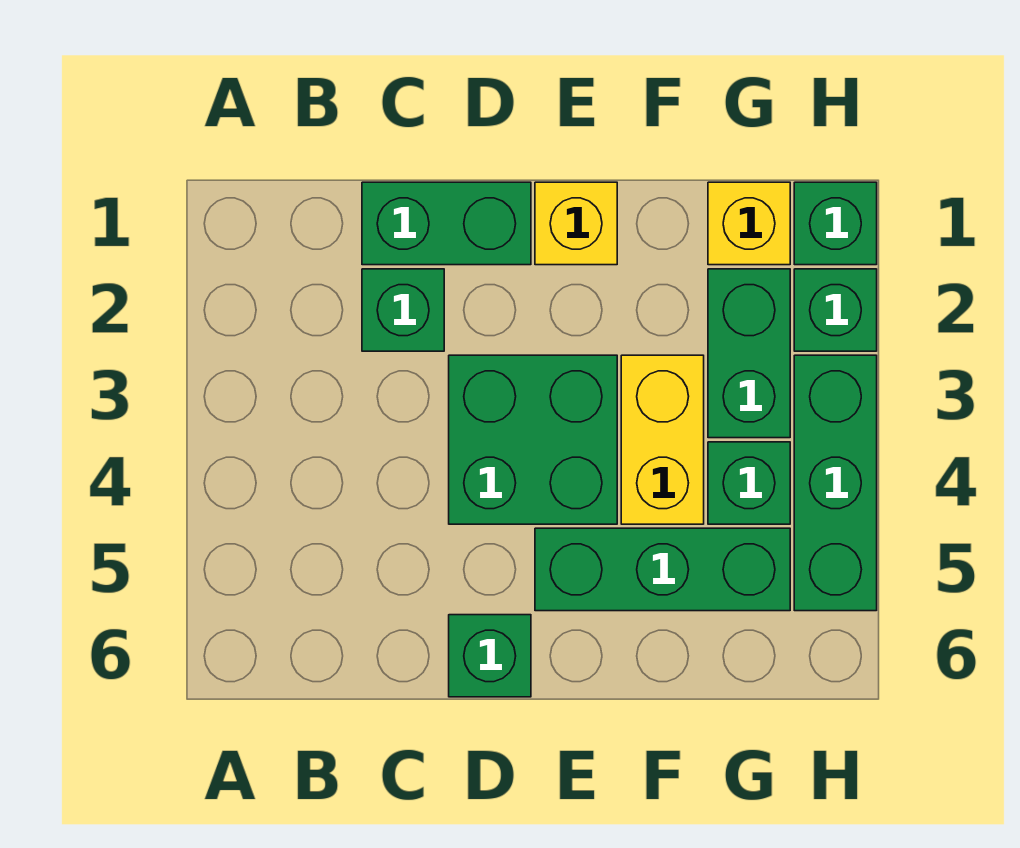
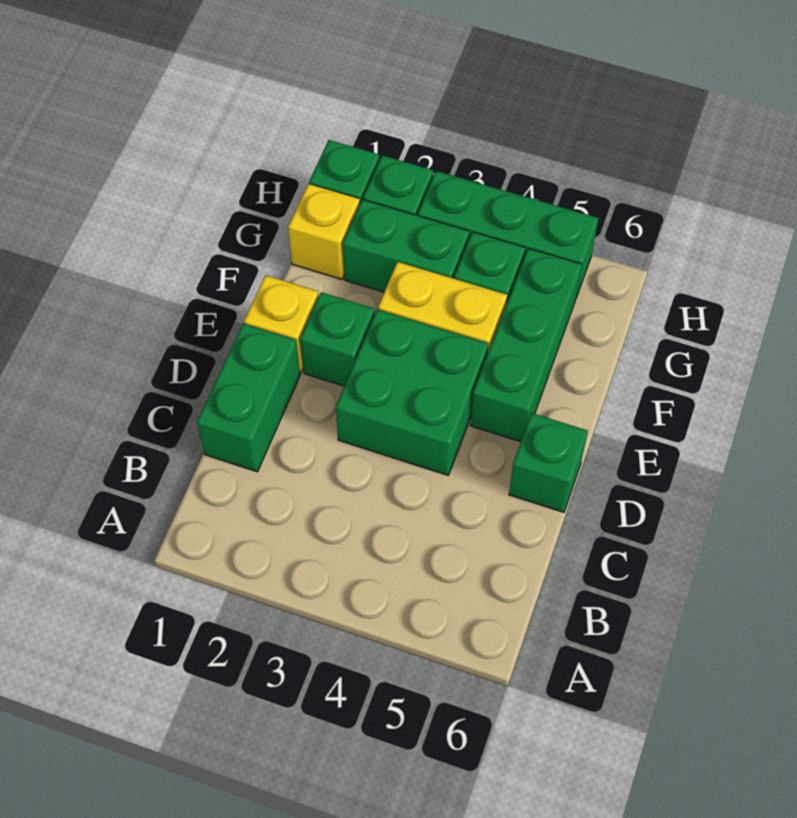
green brick C2 level 1 -> green brick E2 level 1

